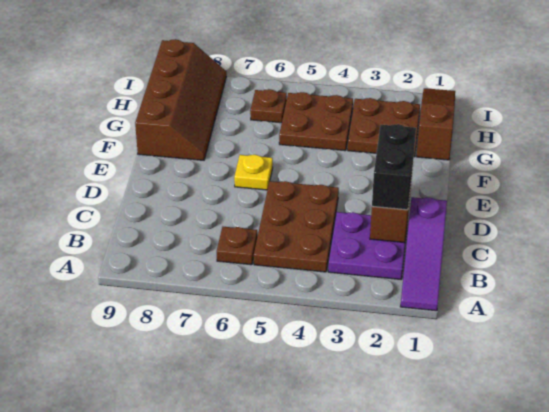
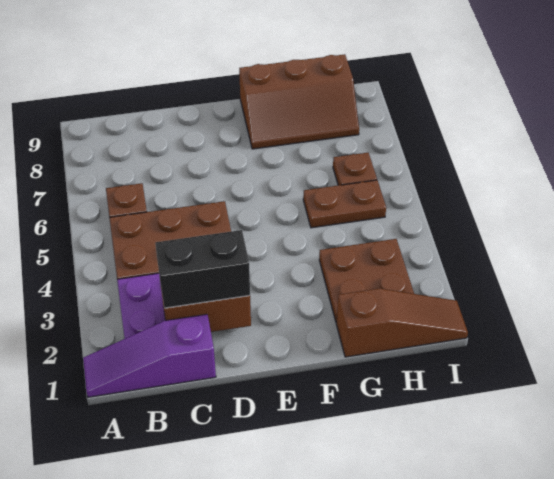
yellow plate E6 level 1 -> none
brown slope F8:I9 level 1 top 9 -> brown slope F8:H9 level 1 top 9
brown plate G4:H5 level 1 -> brown plate G5:H5 level 1

